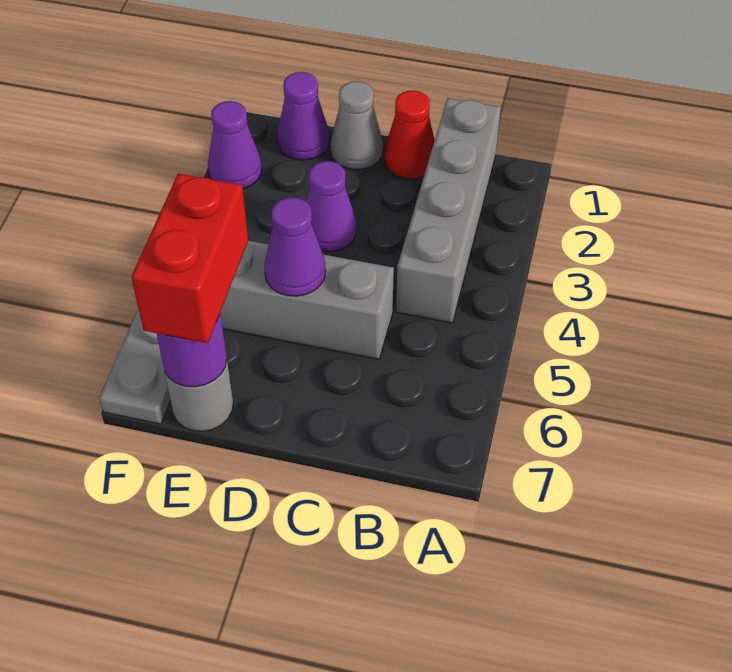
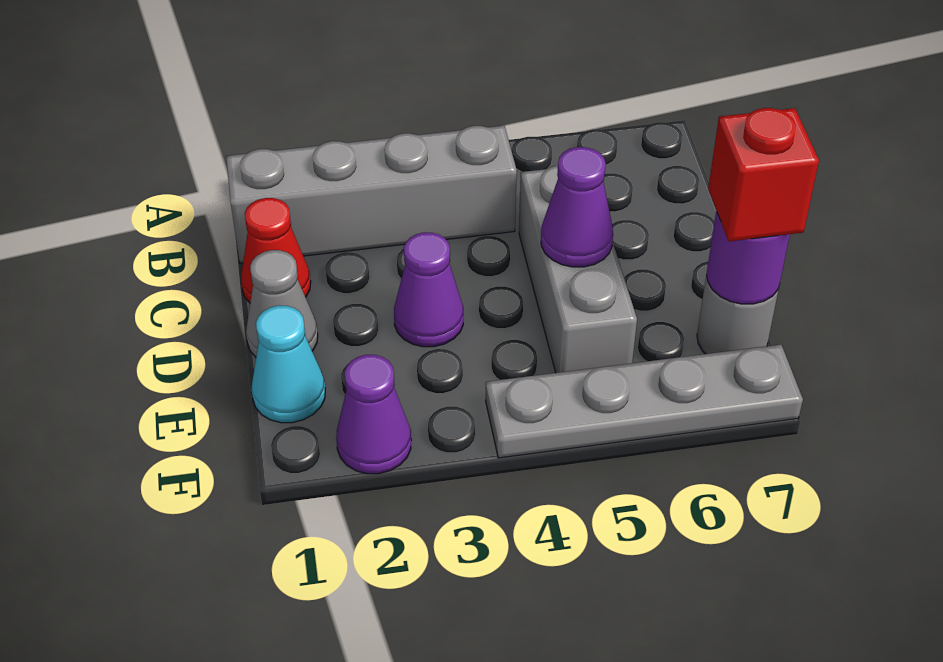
purple cone E1 level 1 -> cyan cone E1 level 1
red brick E6:E7 level 3 -> red brick E7 level 3

